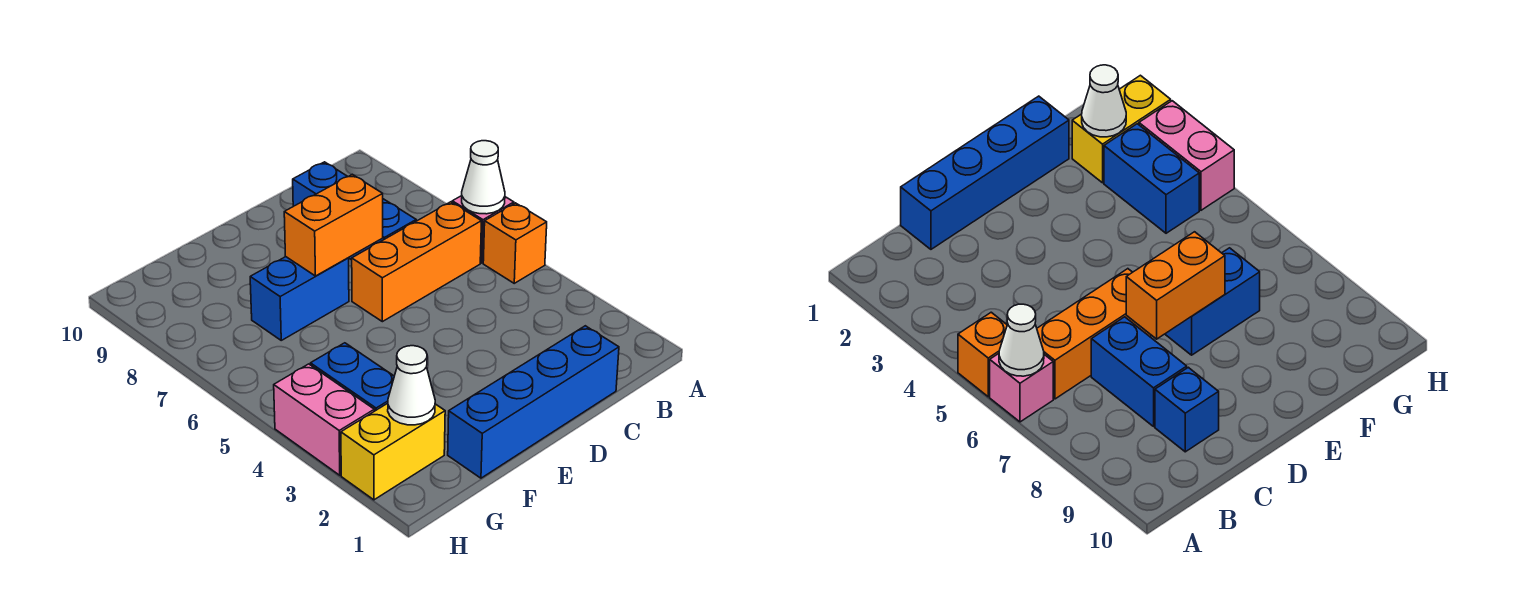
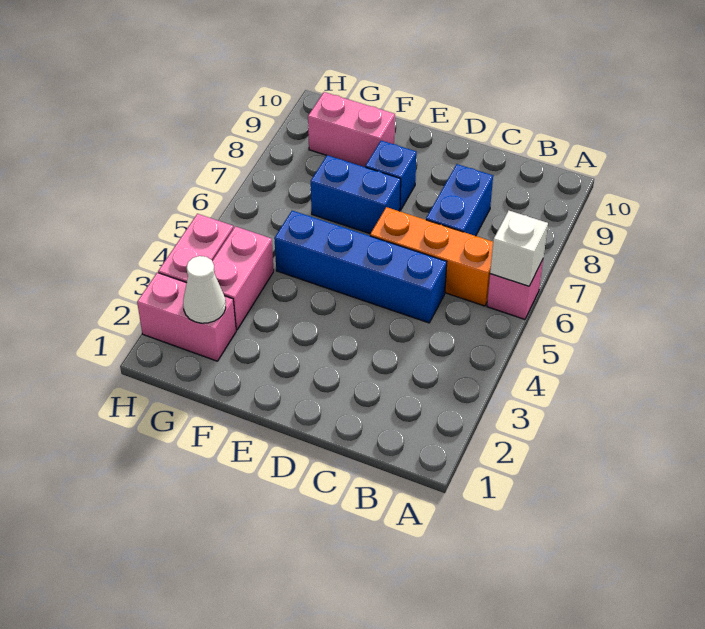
orange brick A5 level 1 -> none
white cone A6 level 2 -> white brick A6 level 2
blue brick C1:F1 level 1 -> blue brick C5:F5 level 1
blue brick C9 level 1 -> blue brick E8 level 1
orange brick D7:E7 level 2 -> none
none -> pink brick F9:G9 level 1
yellow brick G2:H2 level 1 -> pink brick G2:H2 level 1
blue brick G3:G4 level 1 -> pink brick G3:G4 level 1

